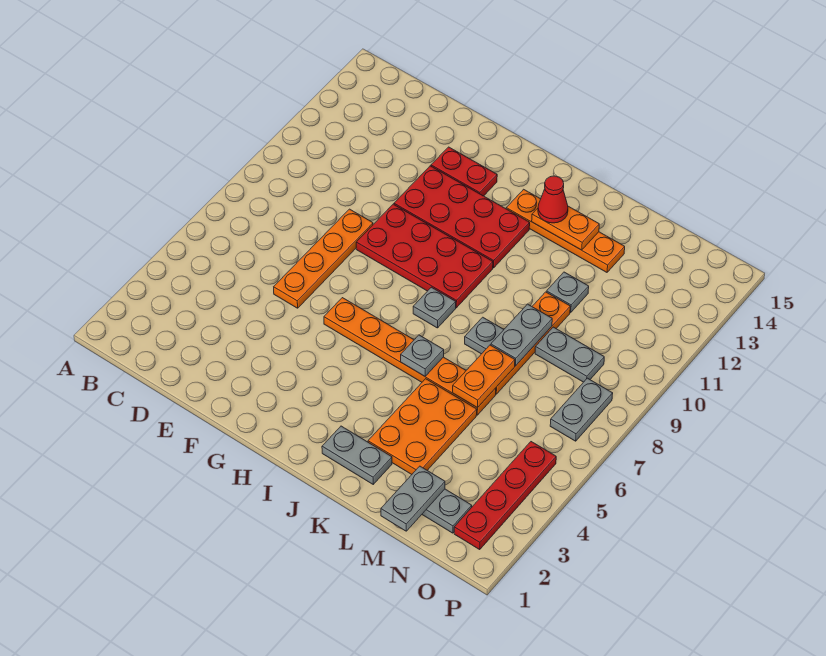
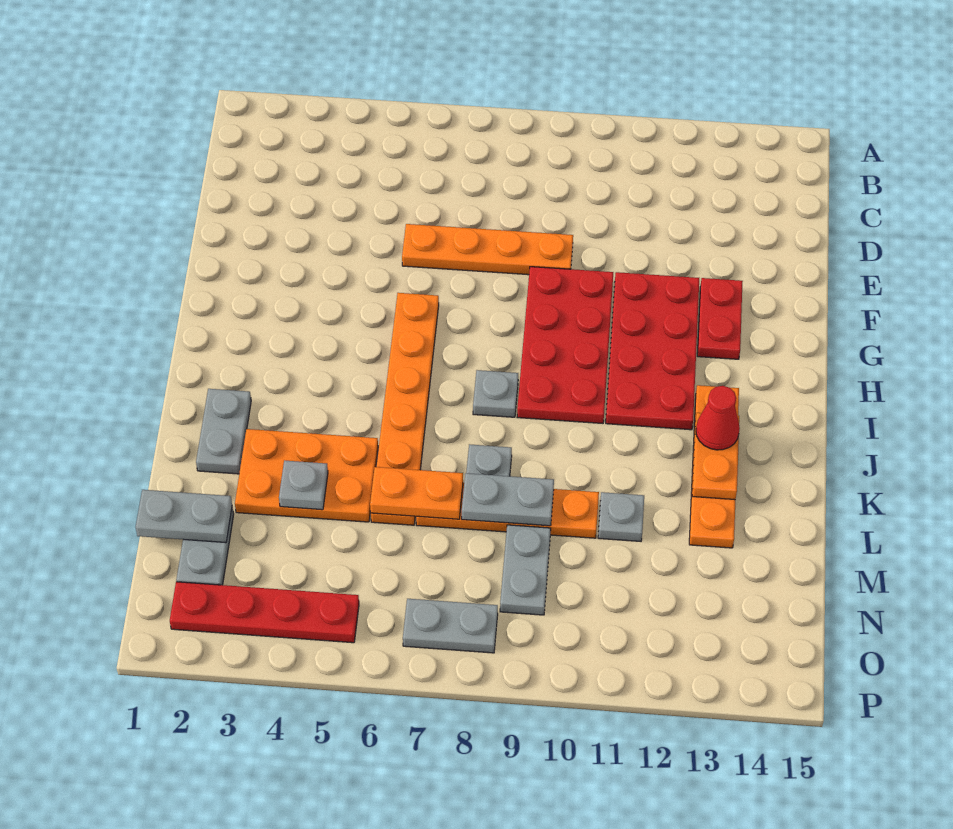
grey plate J6 level 2 -> grey plate L4 level 2

